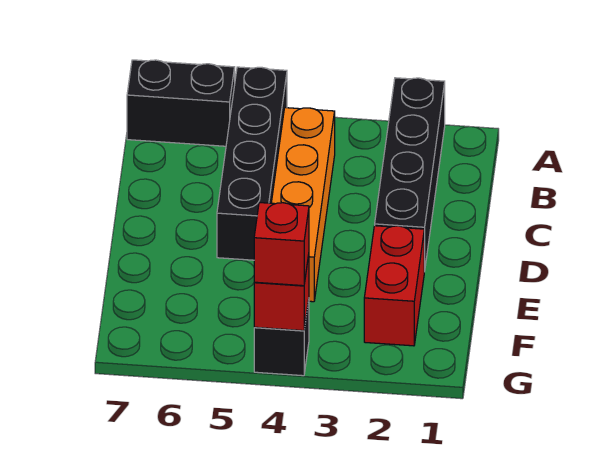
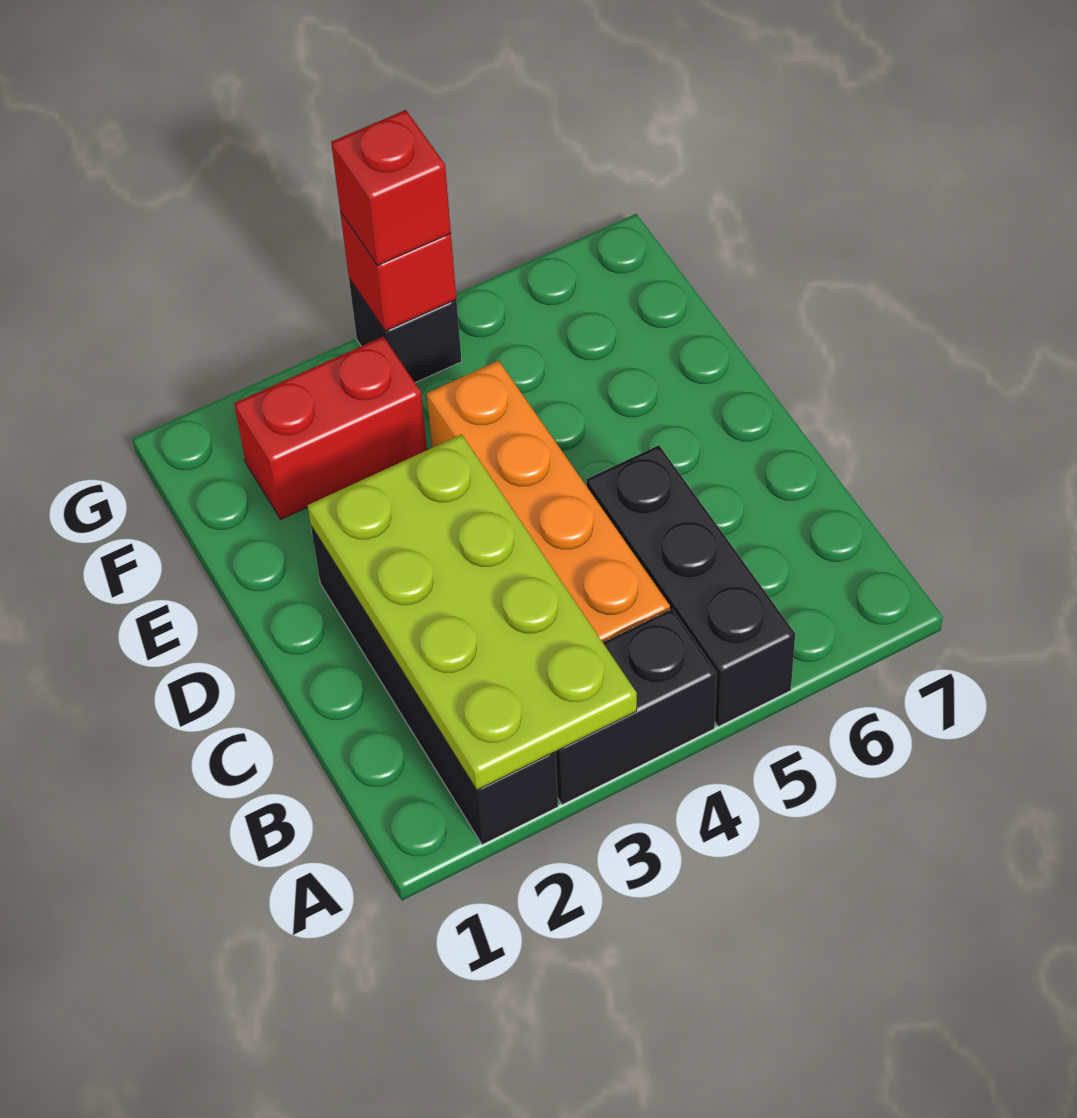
none -> lime plate A2:D3 level 2
black brick A5:D5 level 1 -> black brick A5:C5 level 1
black brick A6:A7 level 1 -> black brick A3:A4 level 1
red brick E2:F2 level 1 -> red brick F2:F3 level 1

